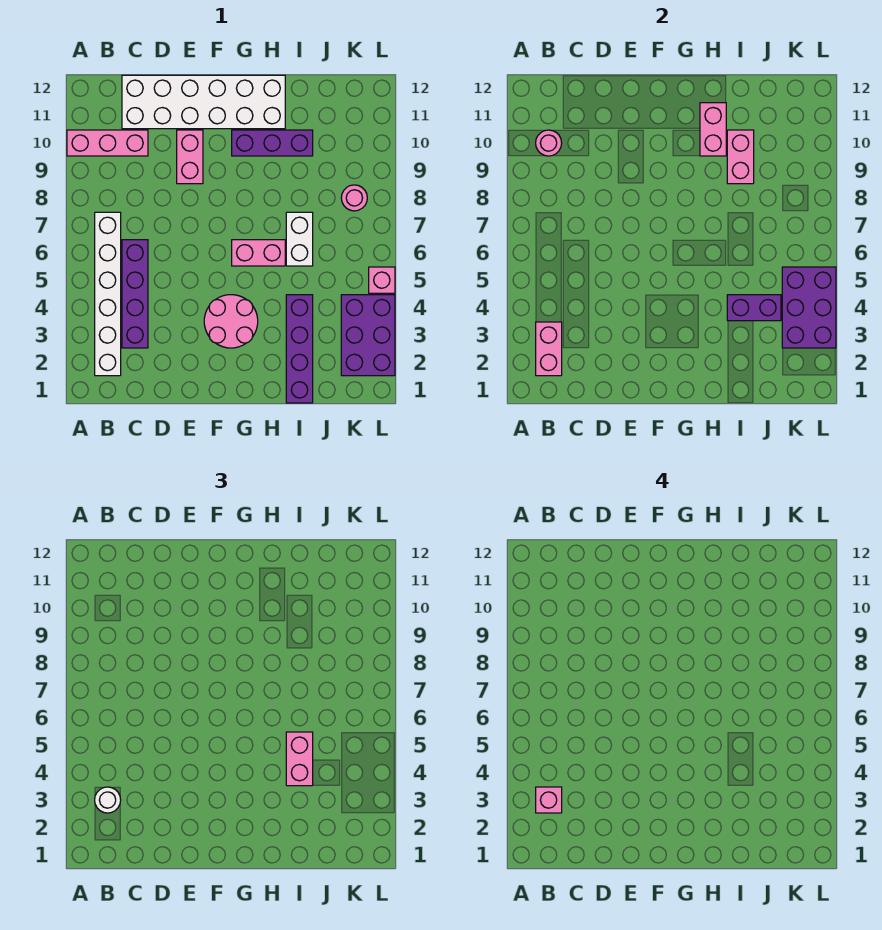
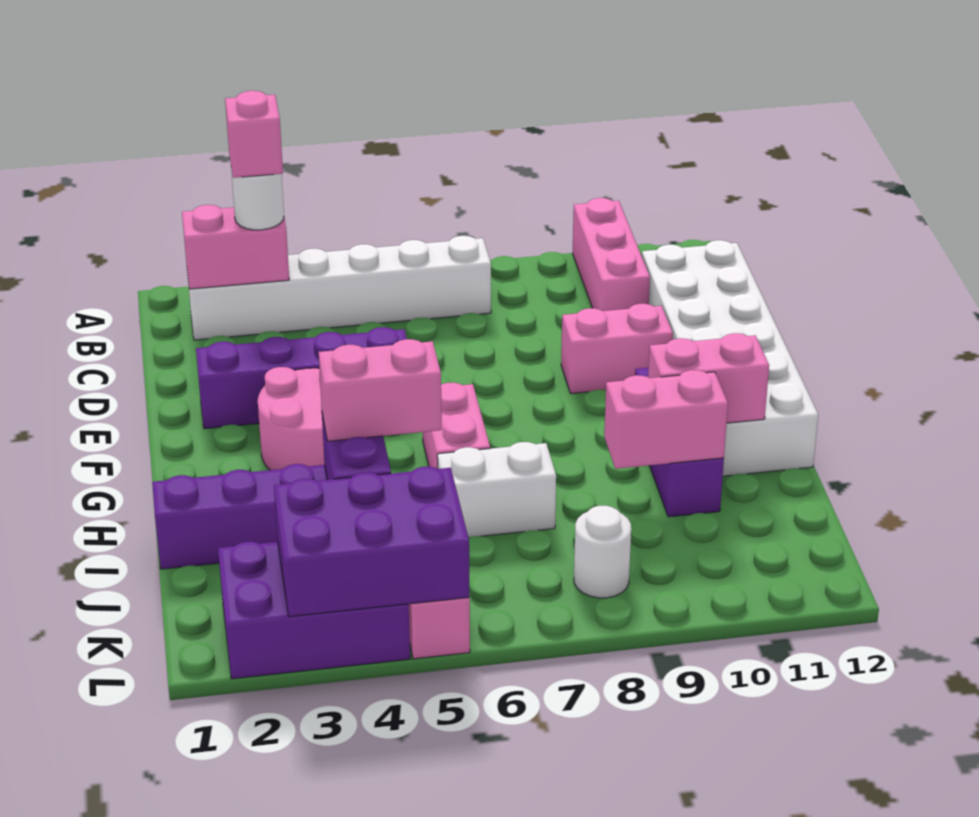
pink round brick B10 level 2 -> none
purple brick C3:C6 level 1 -> purple brick E2:E5 level 1
pink round brick K8 level 1 -> white round brick K8 level 1

